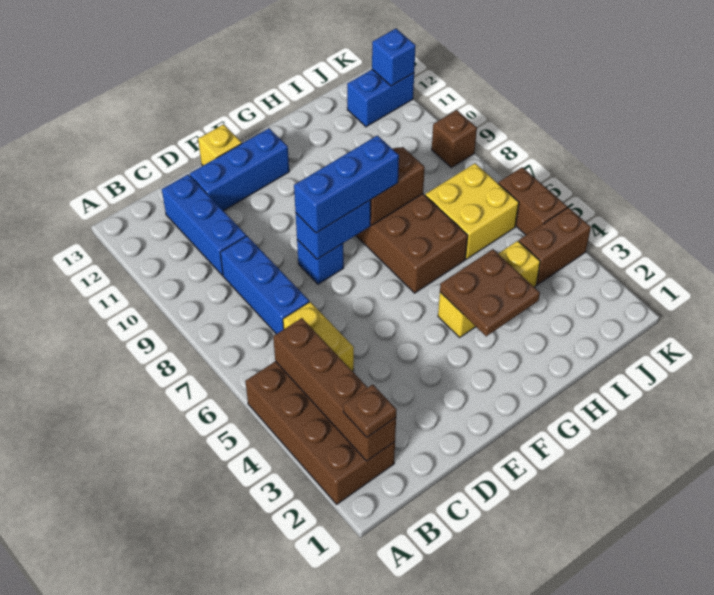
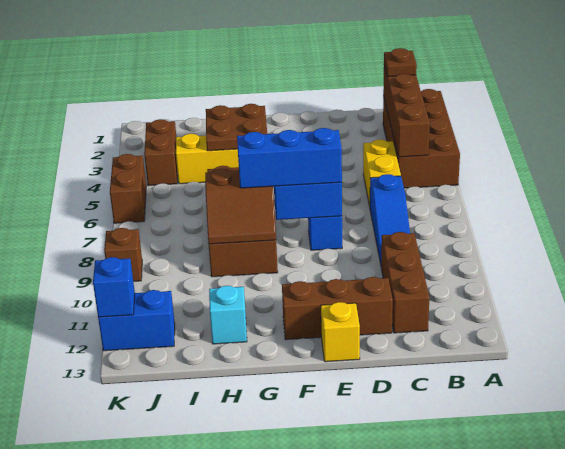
blue brick C7:C9 level 1 -> blue slope C7:C9 level 1 top 7
blue brick C10:C12 level 1 -> brown brick C10:C12 level 1
blue brick D12:F12 level 1 -> brown brick D12:F12 level 1
none -> cyan brick H12 level 1
yellow brick I6:J7 level 1 -> none
brown brick J4:K4 level 1 -> brown brick J3:J4 level 1

